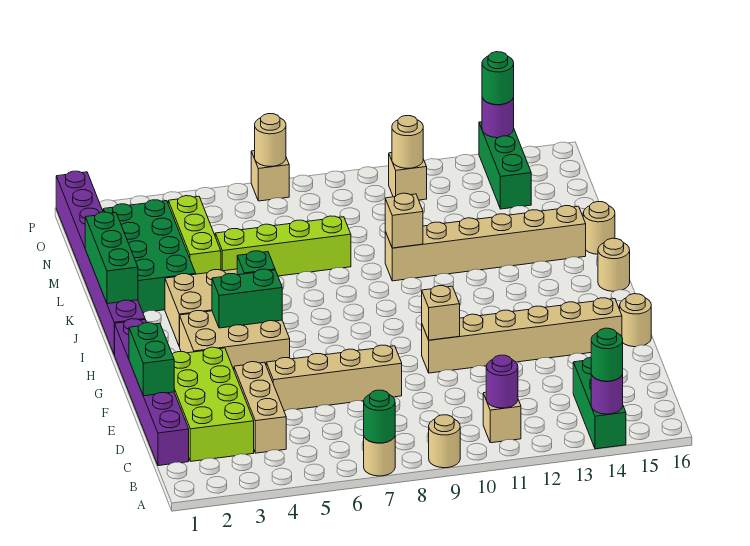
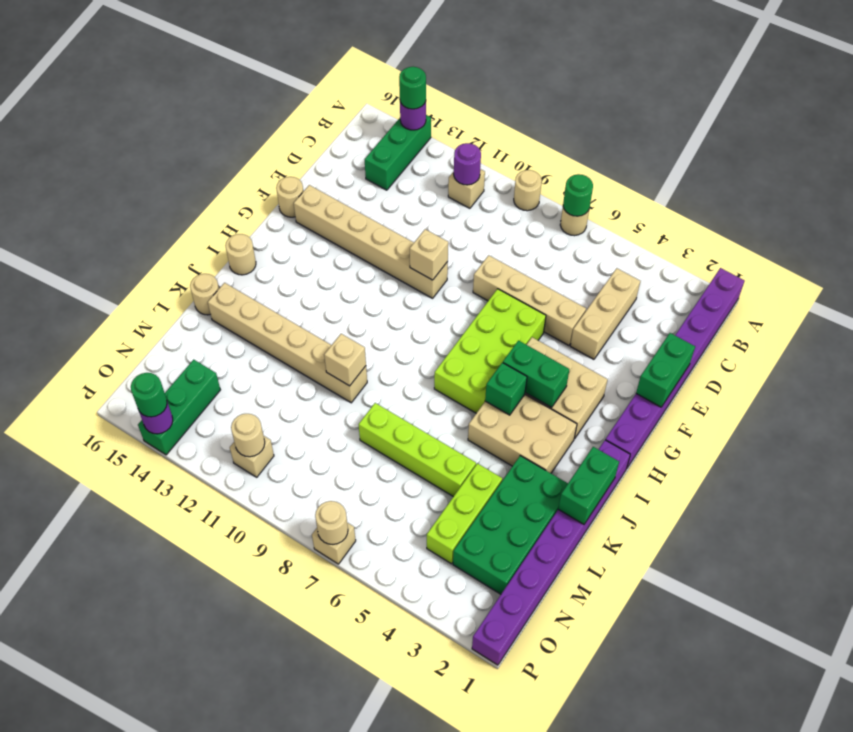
purple brick C1:H1 level 1 -> purple brick A1:H1 level 1
lime brick C2:F3 level 1 -> lime brick F6:I7 level 1
green brick J1:L1 level 2 -> green brick J1:K1 level 2

